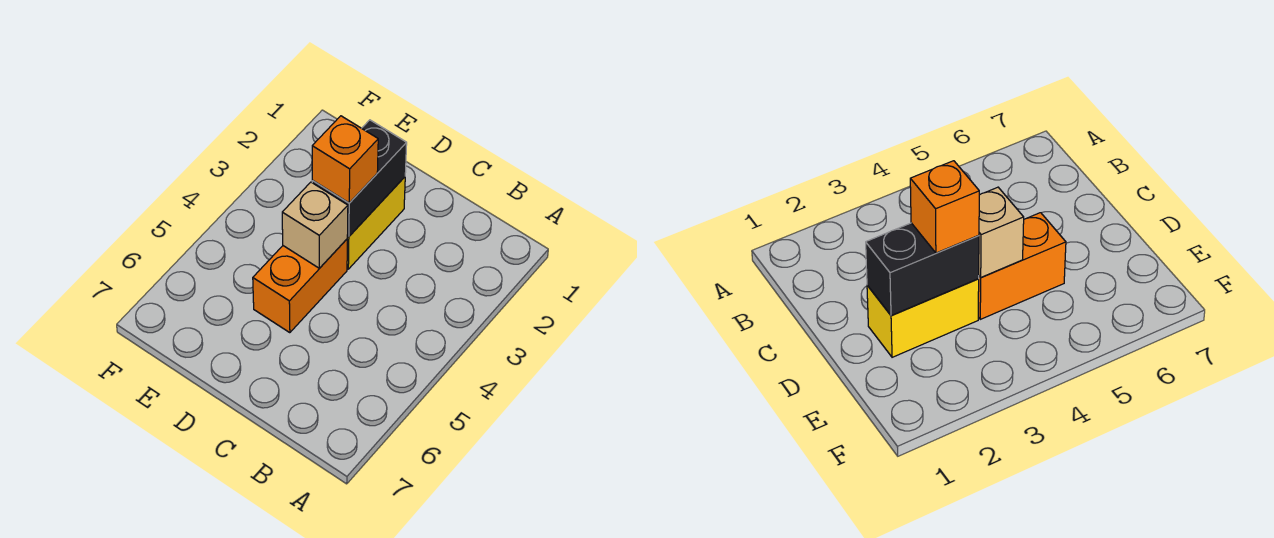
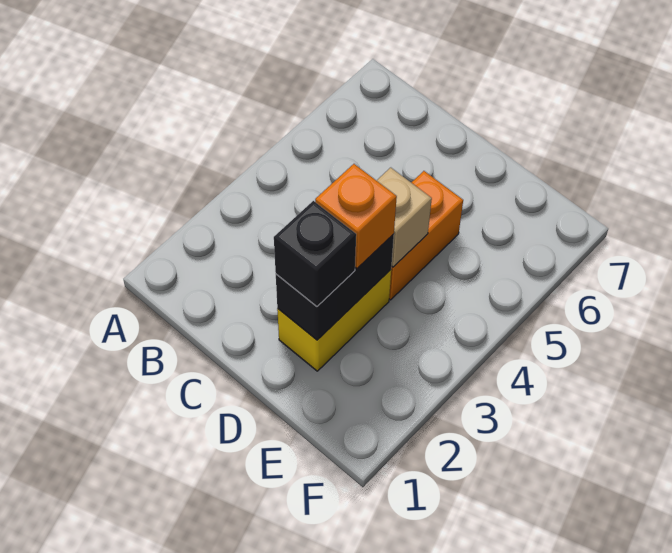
none -> black brick D2 level 3

